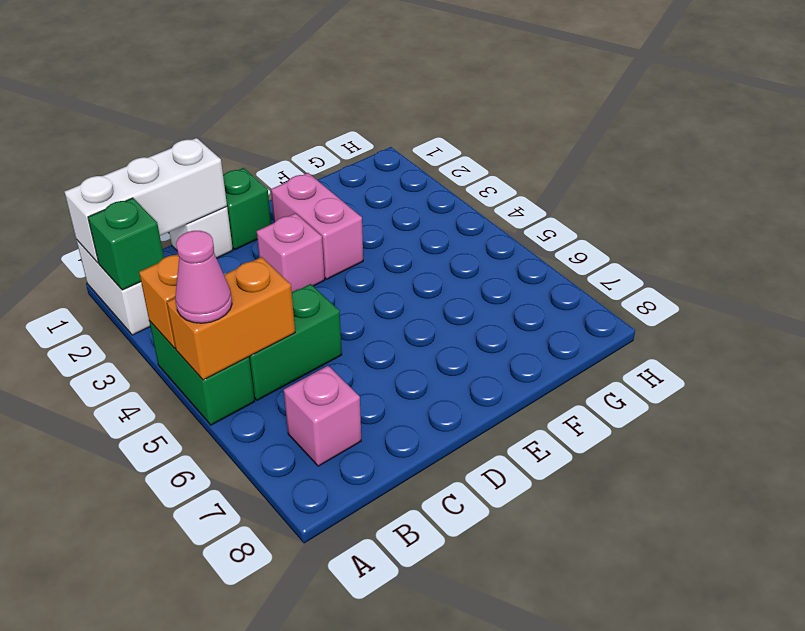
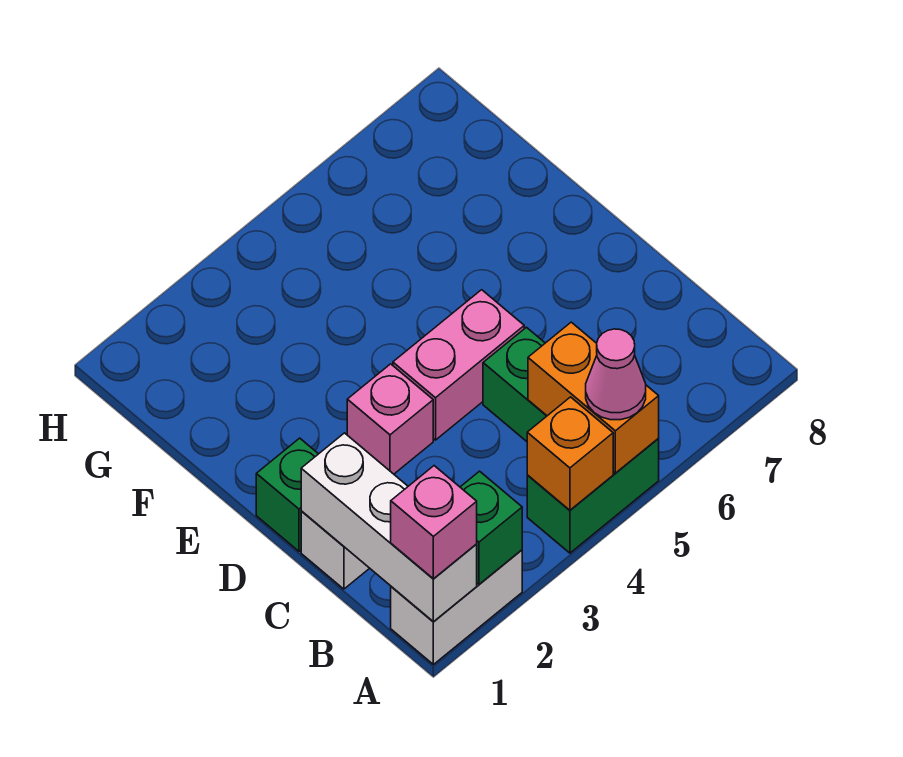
pink brick B7 level 1 -> pink brick A1 level 3
pink brick E2:E3 level 1 -> pink brick D4:D5 level 1

